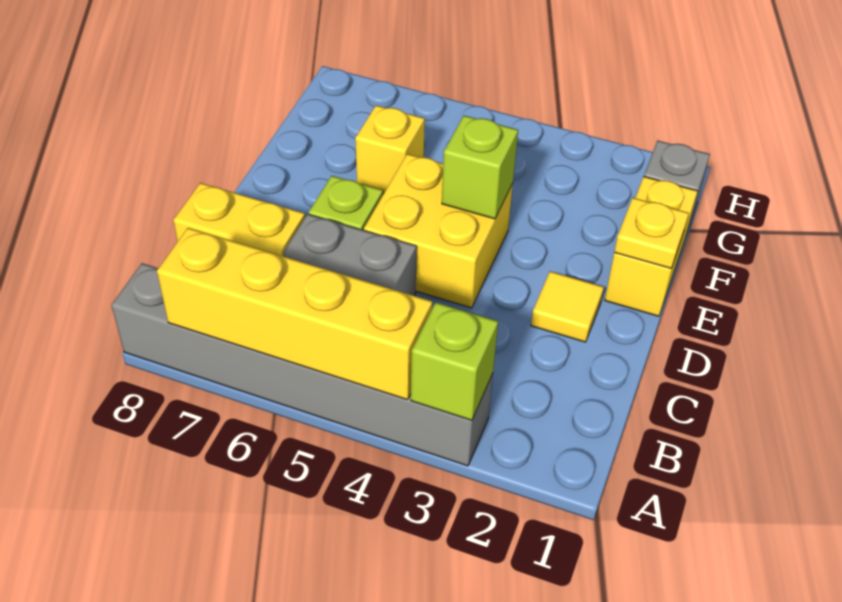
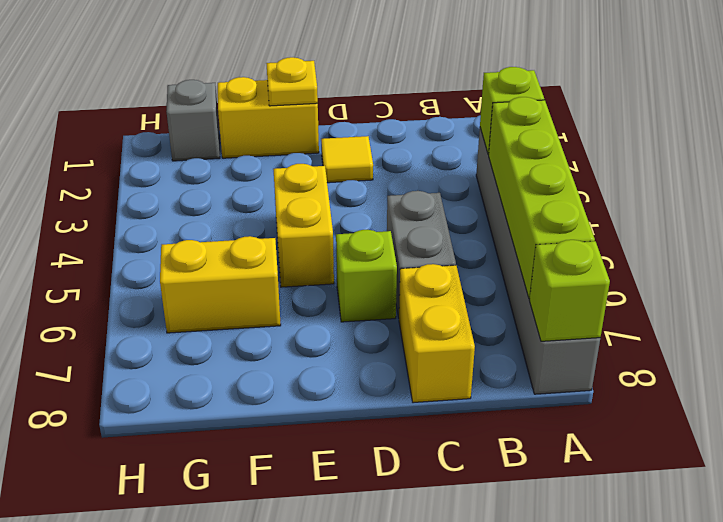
yellow brick A4:A7 level 2 -> lime brick A4:A7 level 2
yellow brick D4:E5 level 1 -> yellow brick E4:E5 level 1
lime brick E4 level 2 -> lime brick A8 level 2
yellow brick F6 level 1 -> yellow brick F6:G6 level 1

